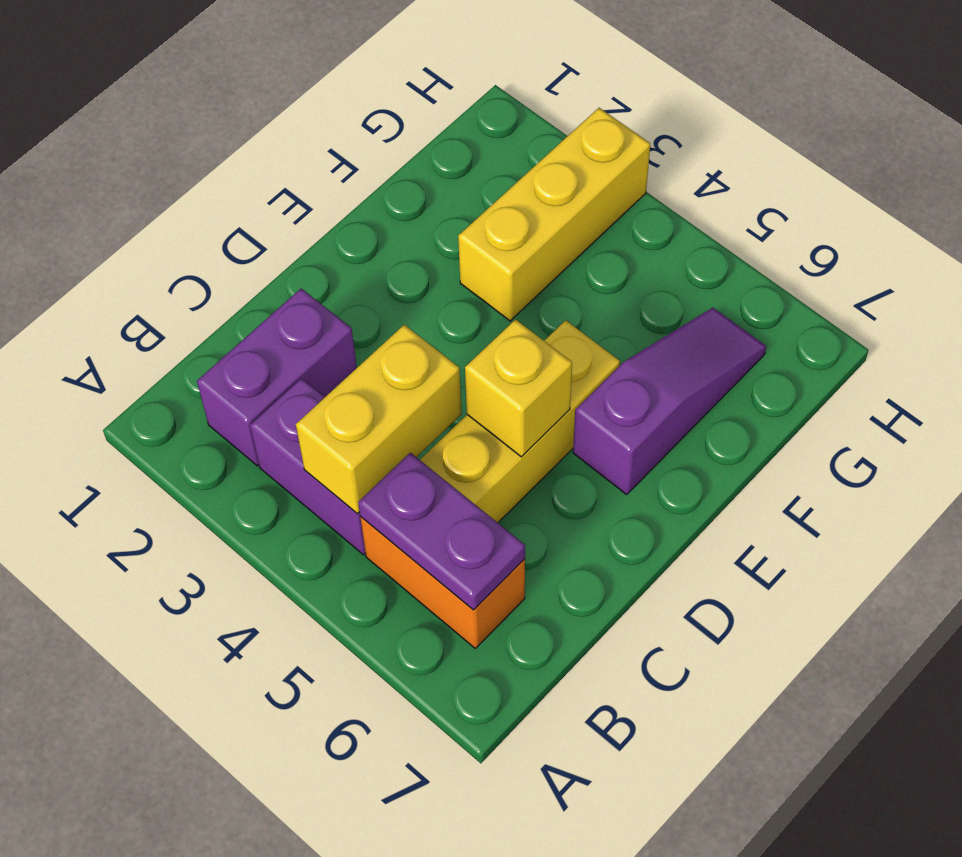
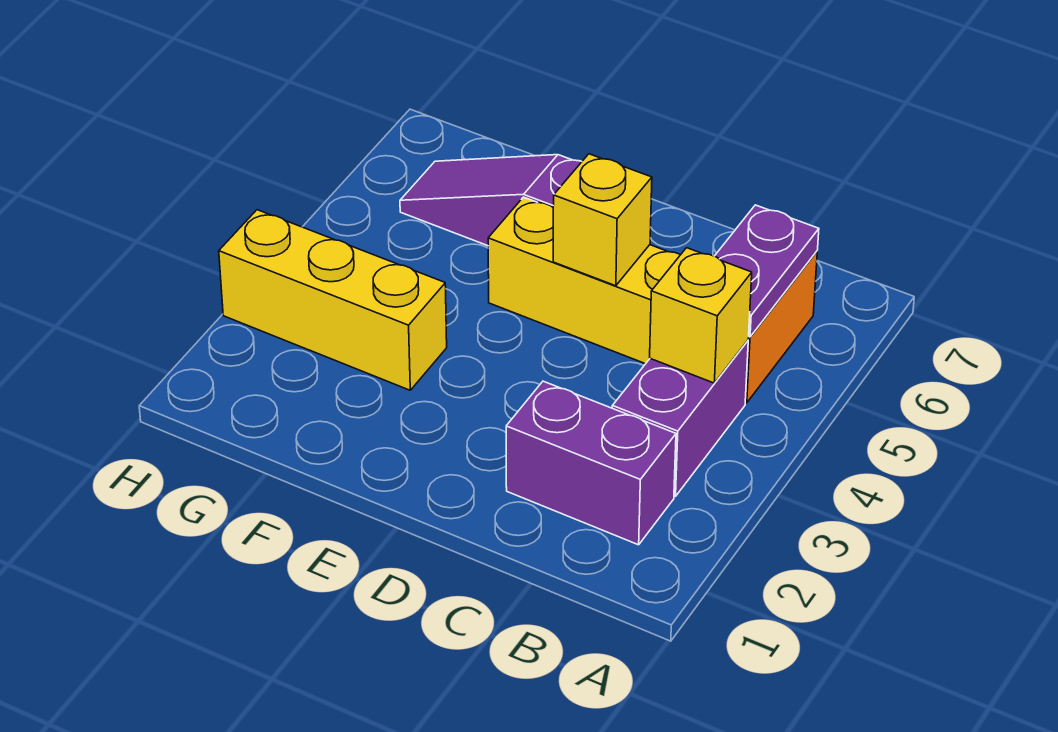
yellow brick B4:C4 level 2 -> yellow brick B4 level 2

